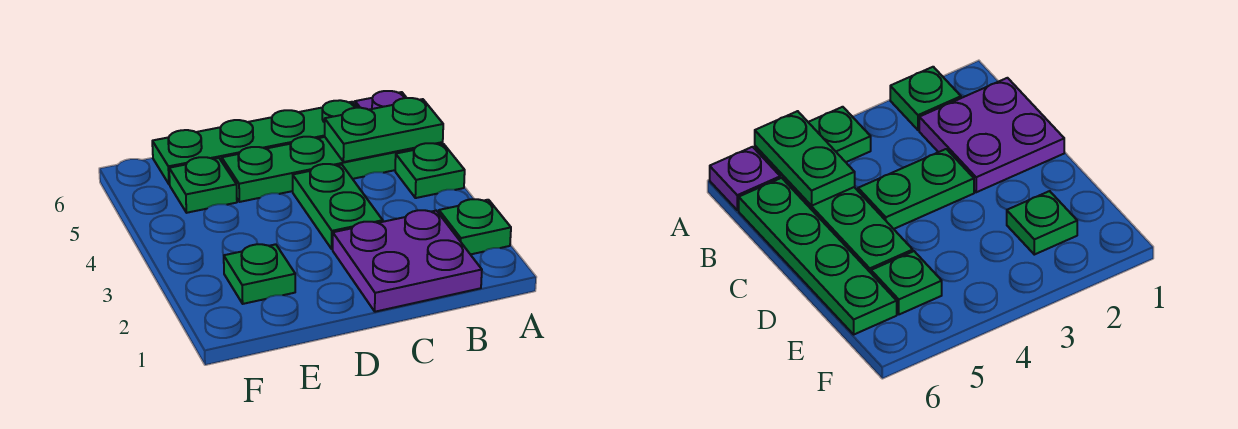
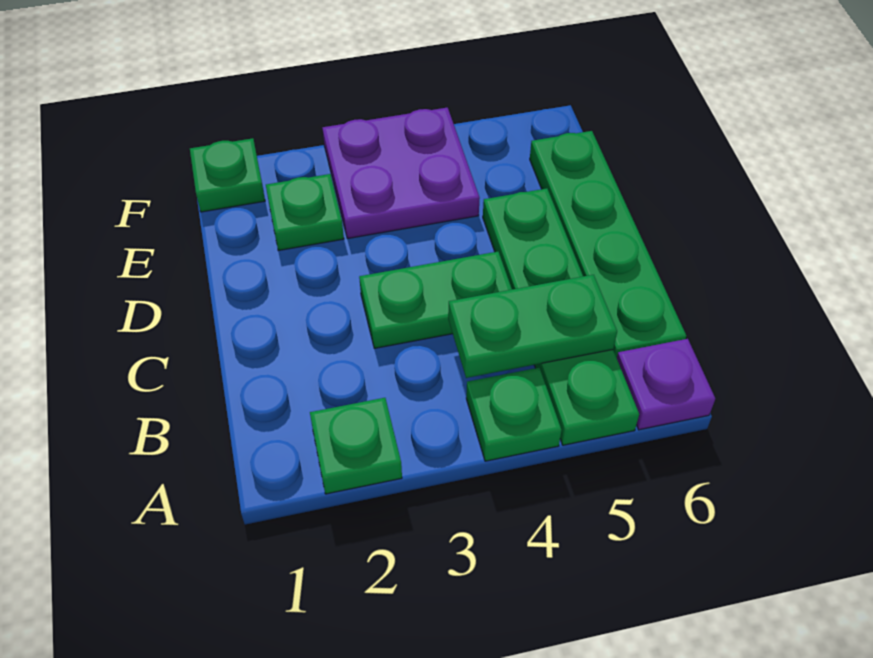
green plate A5:B5 level 2 -> green plate B4:B5 level 2
purple plate B1:C2 level 1 -> purple plate E3:F4 level 1
green plate E5 level 1 -> green plate F1 level 1

